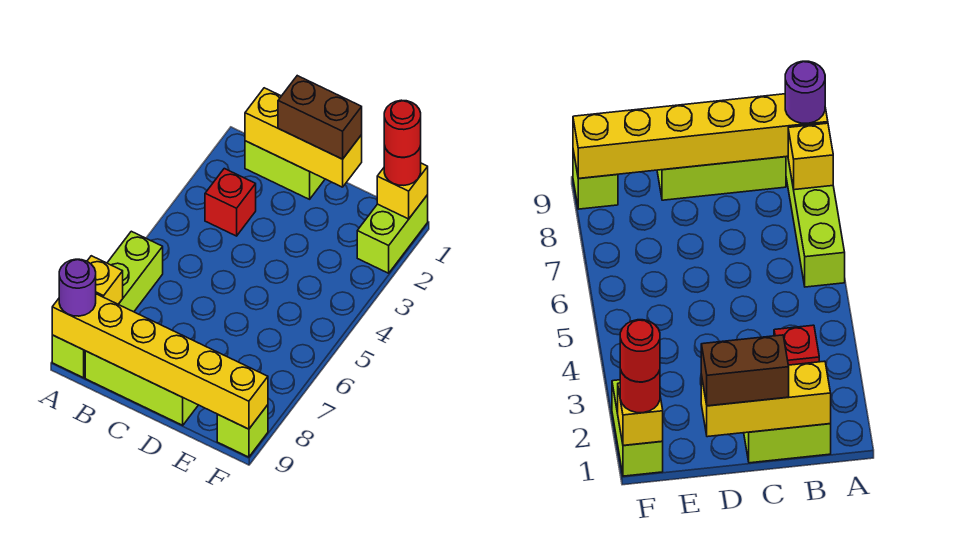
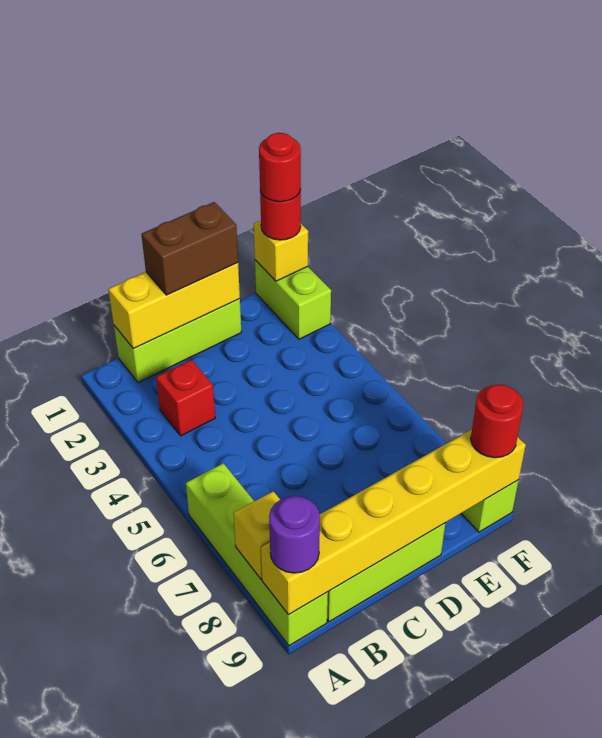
lime brick B1:C1 level 1 -> lime brick B1:D1 level 1
none -> red round brick F9 level 3

